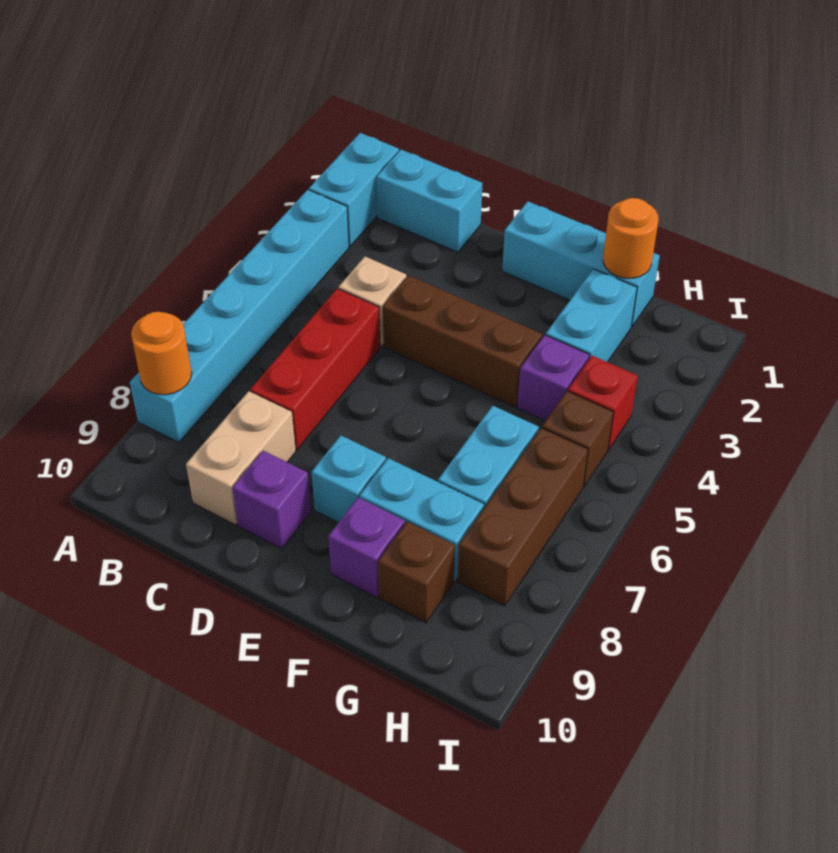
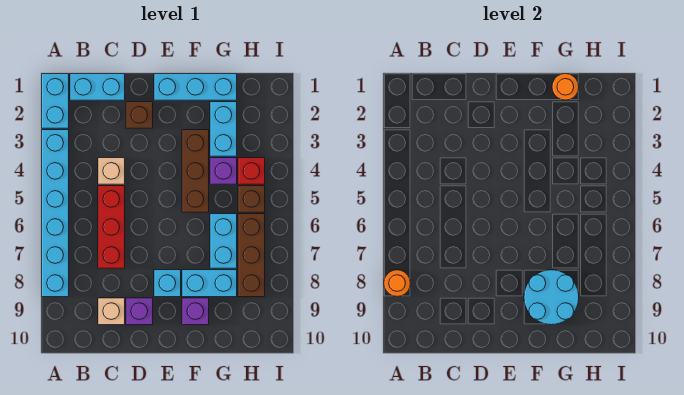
tan brick C8:C9 level 1 -> tan brick C9 level 1
brown brick D4:F4 level 1 -> brown brick F3:F5 level 1
none -> cyan round brick F8:G9 level 2
brown brick G9 level 1 -> brown brick D2 level 1

